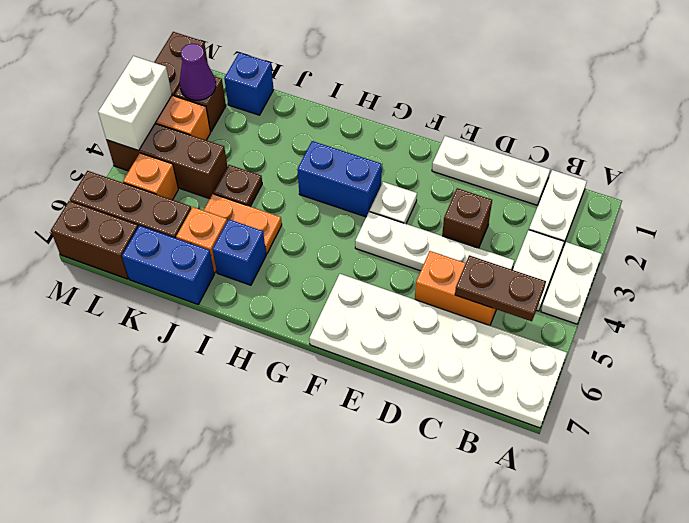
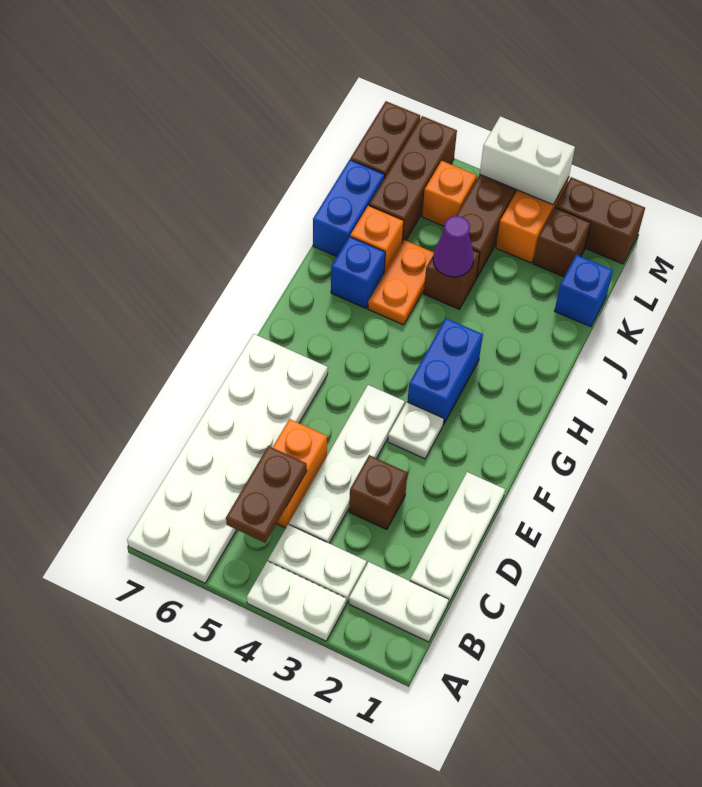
brown plate J4 level 1 -> brown brick J4 level 1
purple cone L2 level 2 -> purple cone J4 level 2

